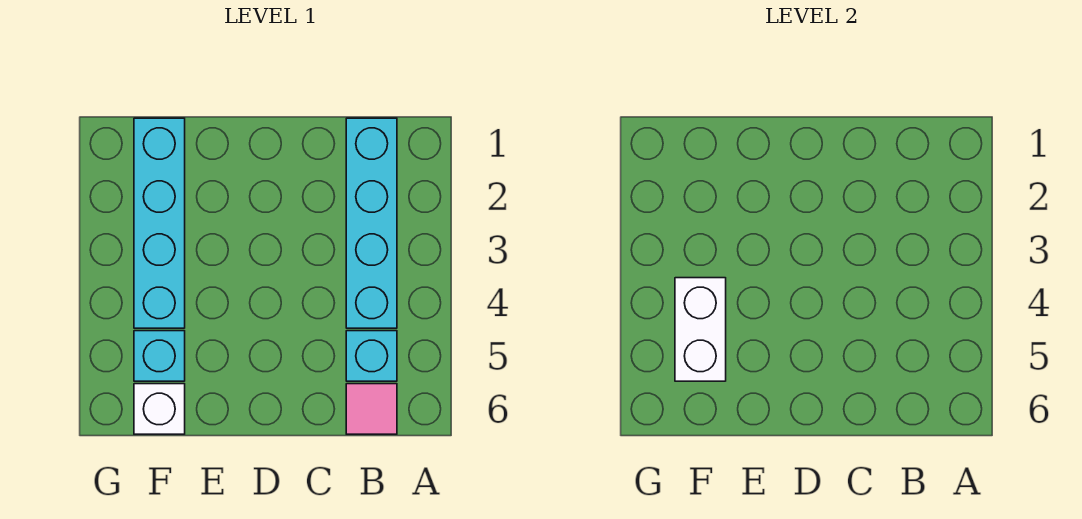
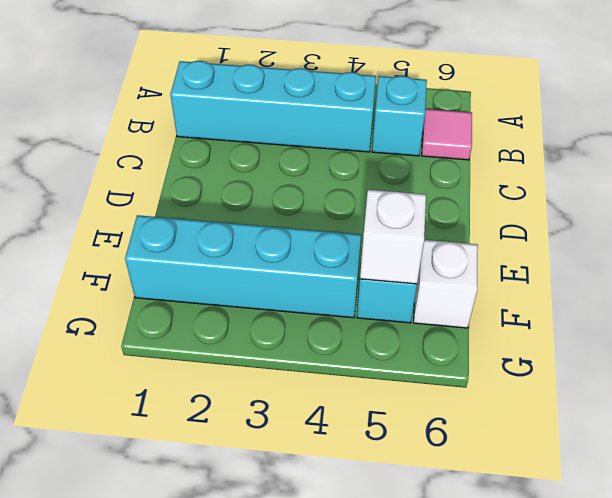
white brick F4:F5 level 2 -> white brick F5 level 2

